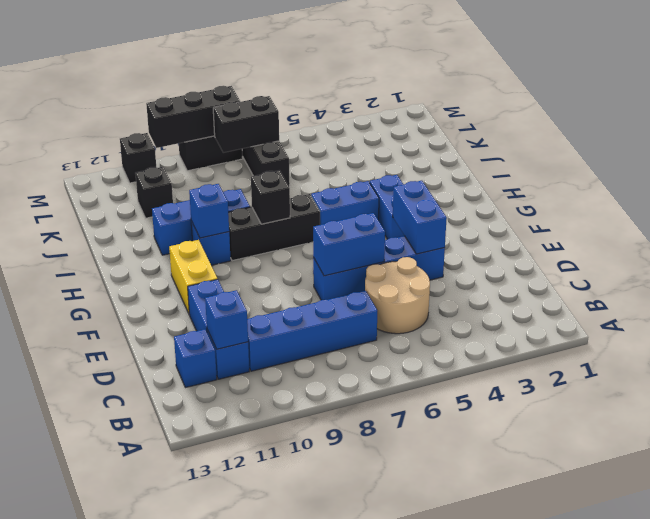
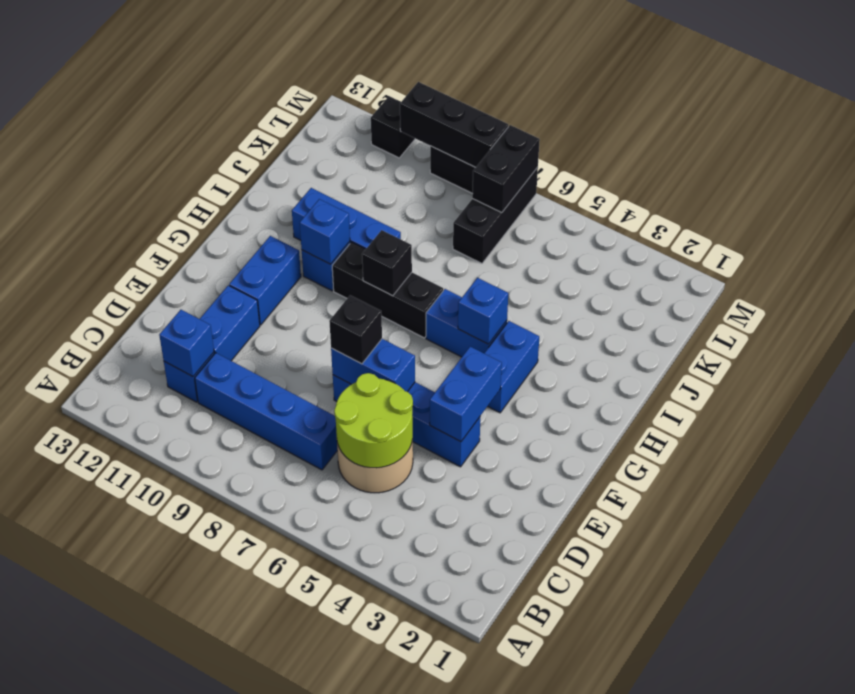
none -> lime round brick C5:D6 level 2
blue brick C12 level 1 -> blue brick H5 level 2
yellow brick F11:G11 level 1 -> blue brick F11:G11 level 1
black brick K11 level 1 -> black brick E7 level 3
black brick L7:L8 level 2 -> black brick L7:M7 level 2

